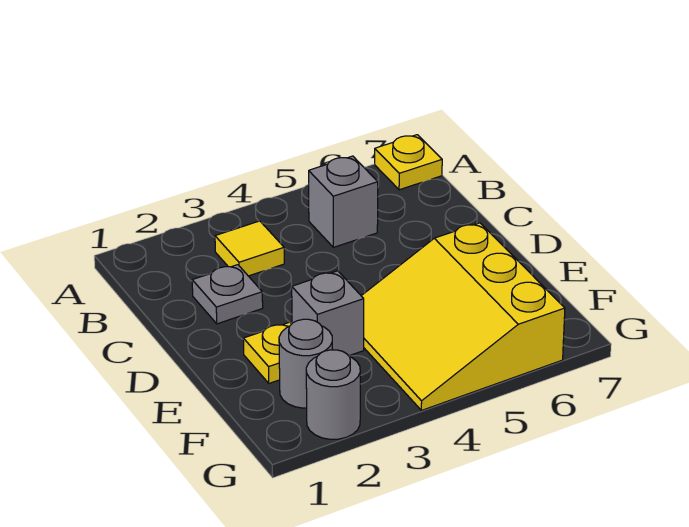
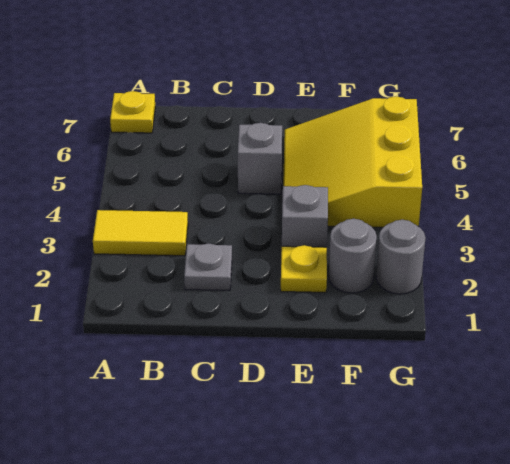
yellow tile B3 level 1 -> yellow tile A3:B3 level 1
grey brick B5 level 1 -> grey brick D5 level 1
yellow slope E4:G6 level 1 top 6 -> yellow slope E4:G6 level 1 top G

